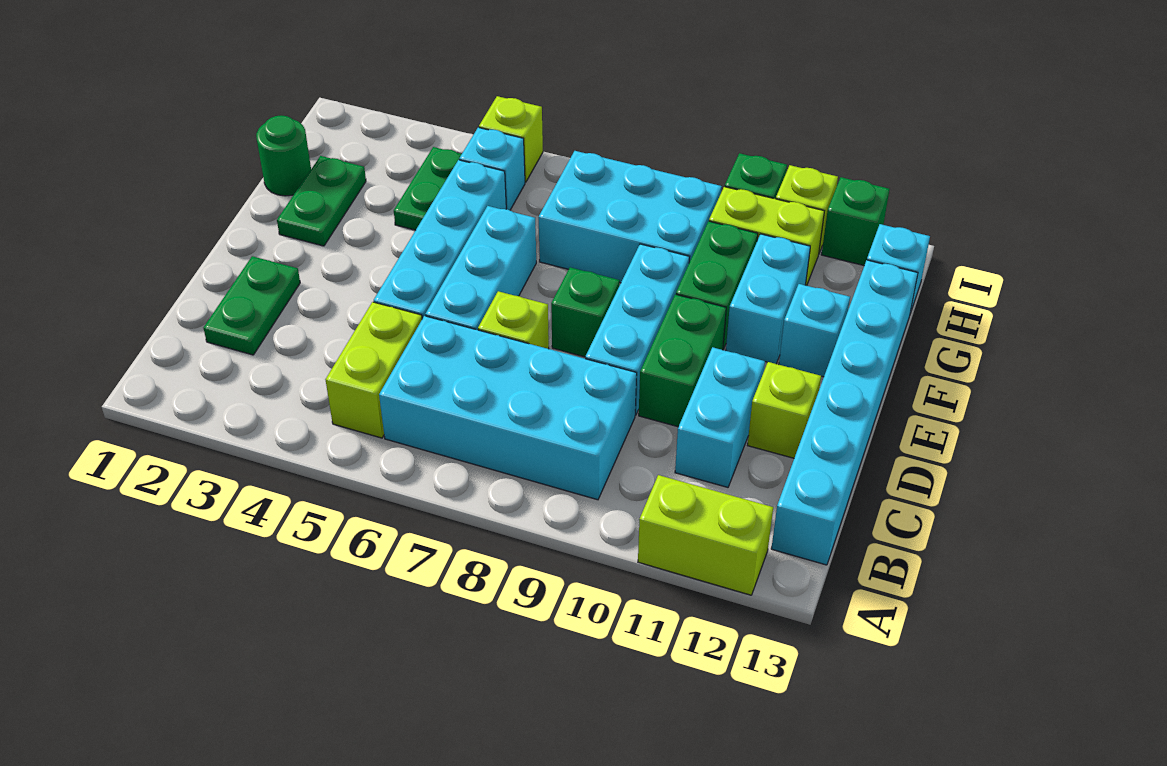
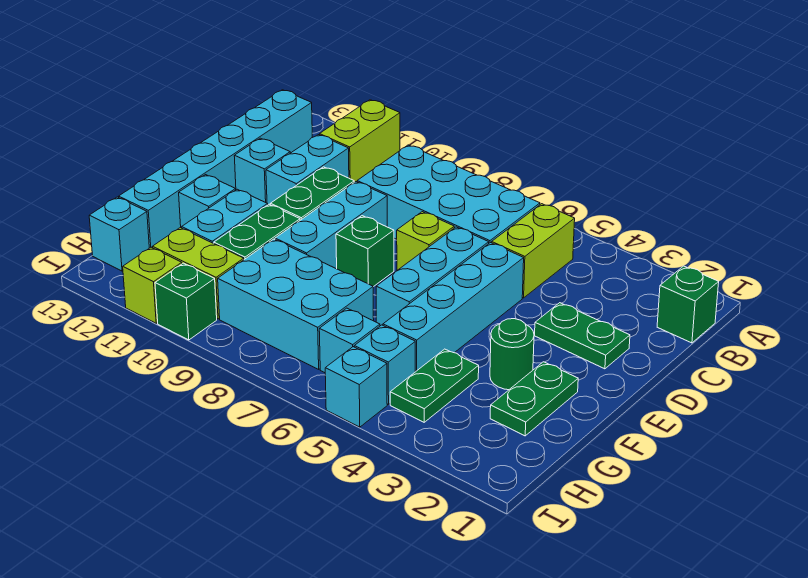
lime brick A11:A12 level 1 -> lime brick A11:B11 level 1
green plate C2:D2 level 1 -> green plate D2:D3 level 1
lime brick D12 level 1 -> cyan brick D12 level 1
green round brick G1 level 1 -> green round brick F3 level 1
none -> cyan brick H6 level 1
lime brick I5 level 1 -> cyan brick I5 level 1
green brick I12 level 1 -> green brick B1 level 1

